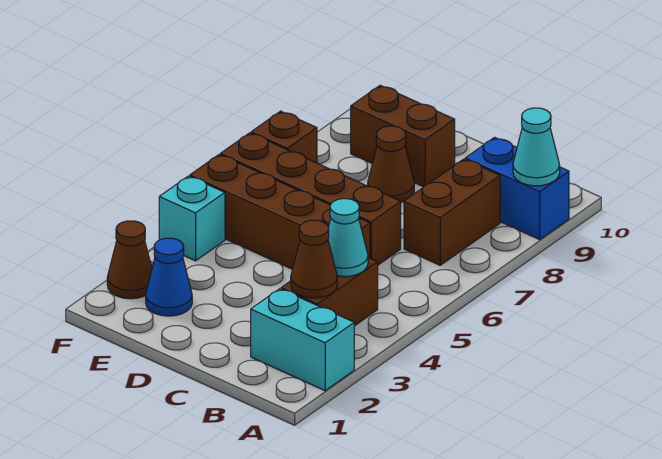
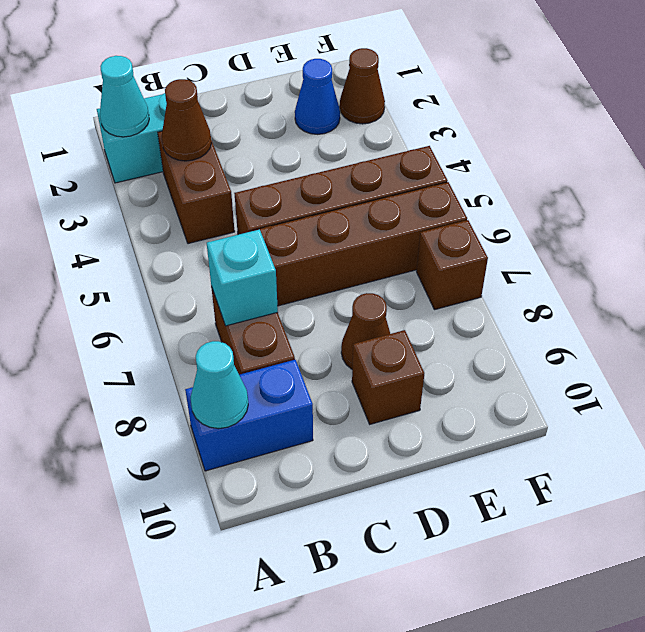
cyan cone B4 level 2 -> cyan cone A2 level 2
brown brick D9:E9 level 1 -> brown brick D9 level 1
cyan brick F4 level 1 -> cyan brick B7 level 2

